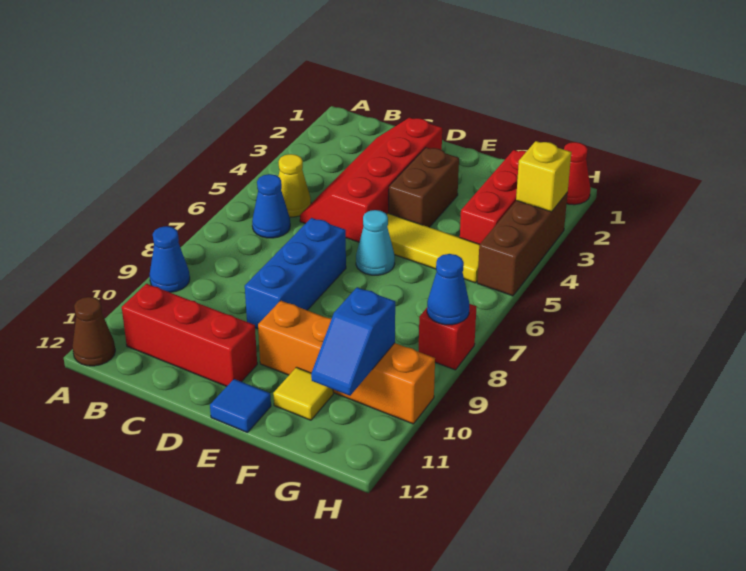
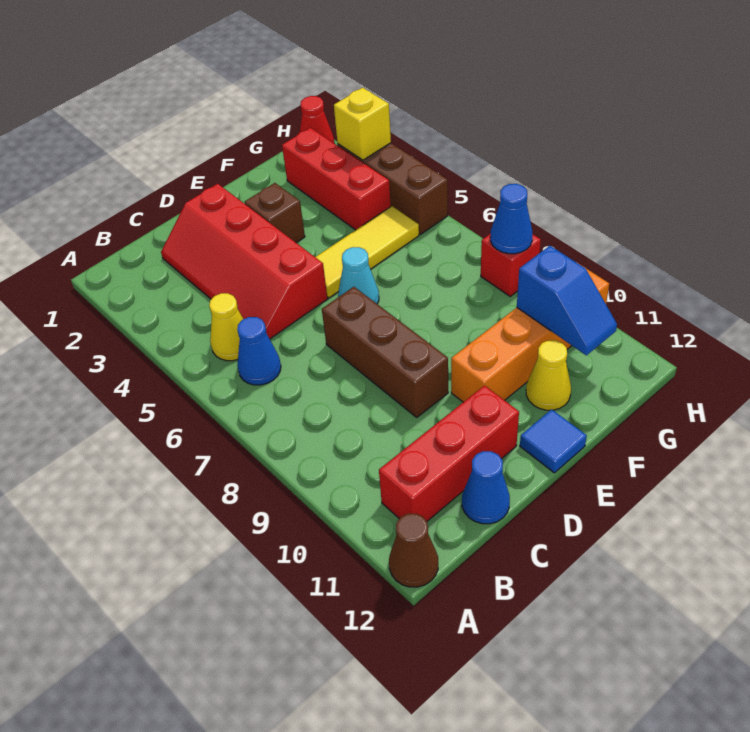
blue cone A9 level 1 -> blue cone C12 level 1
blue brick D7:D9 level 1 -> brown brick D7:D9 level 1
brown brick E3:E4 level 1 -> brown brick E3 level 1
yellow tile F11 level 1 -> yellow cone F11 level 1

